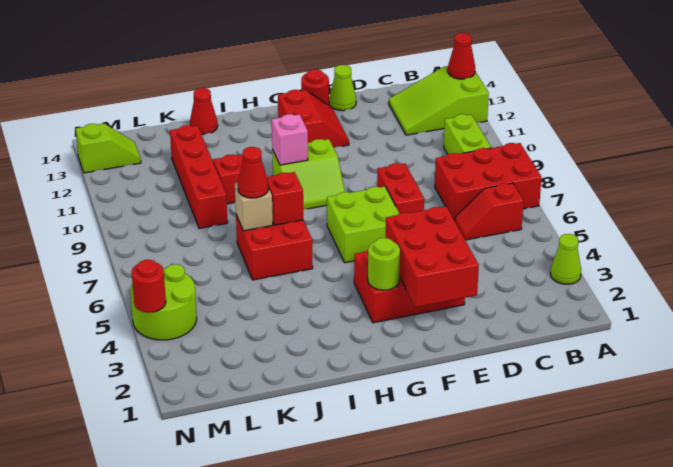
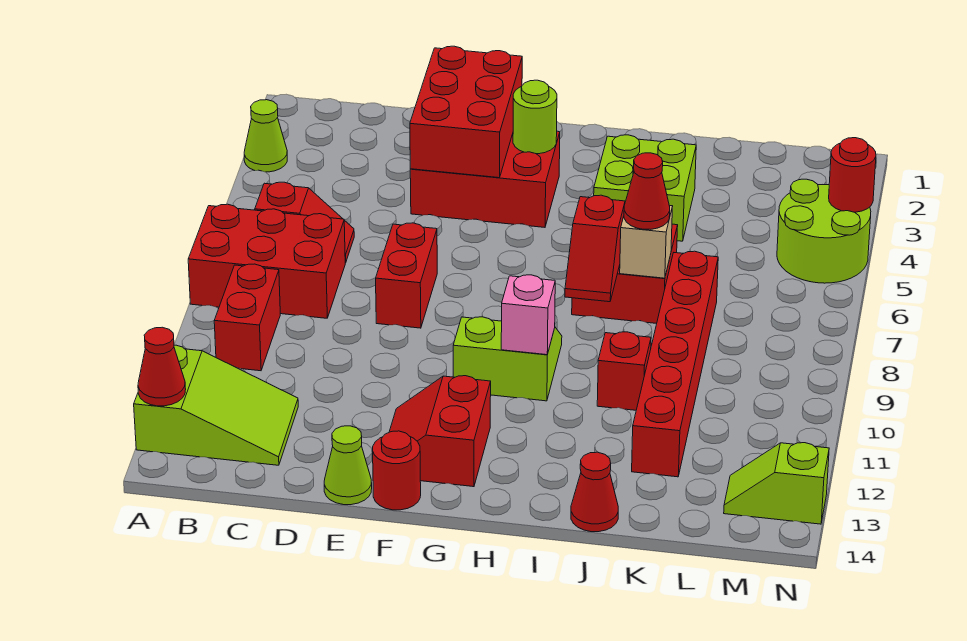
lime brick B9:B10 level 1 -> red brick B9:B10 level 1
lime brick F6:G7 level 1 -> lime brick I3:J4 level 1
red brick K9:K12 level 1 -> red brick K7:K12 level 1

